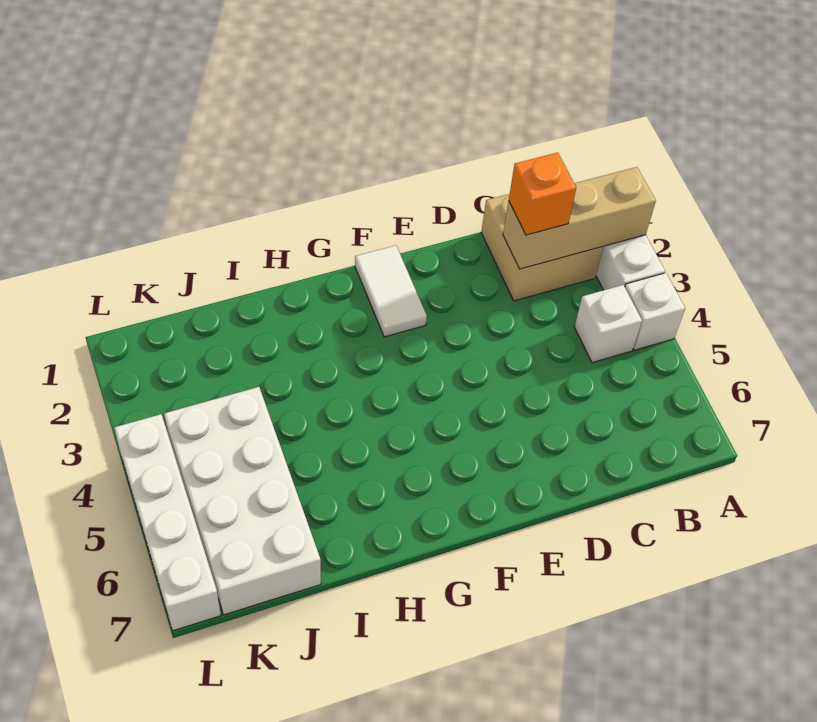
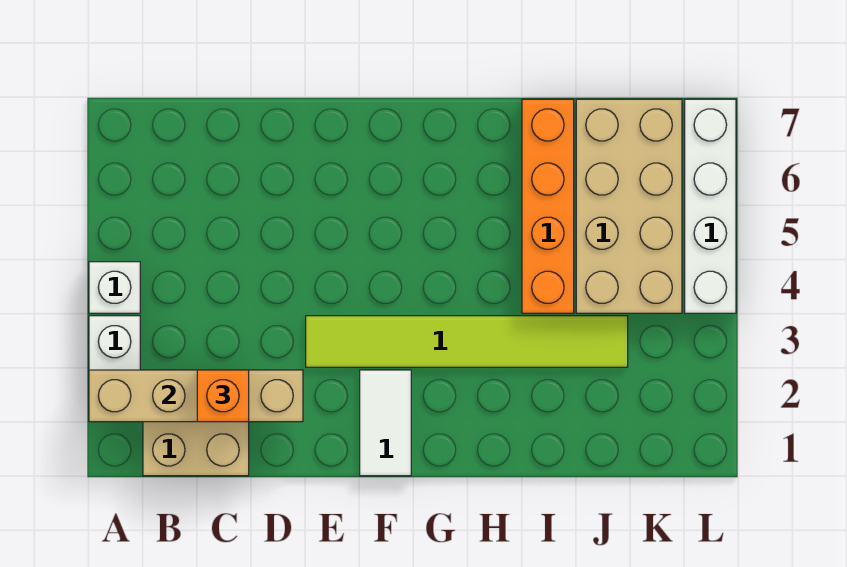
tan brick A2:C2 level 2 -> tan brick A2:D2 level 2
white brick B4 level 1 -> none
none -> lime tile E3:J3 level 1
none -> orange brick I4:I7 level 1
white brick J4:K7 level 1 -> tan brick J4:K7 level 1

